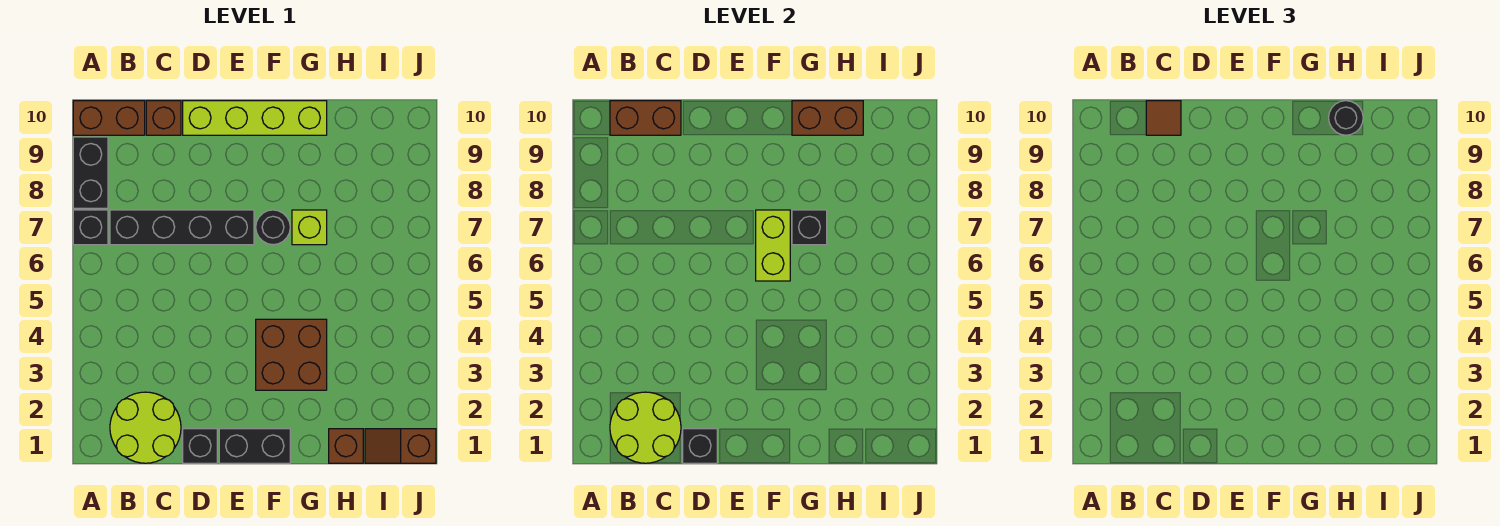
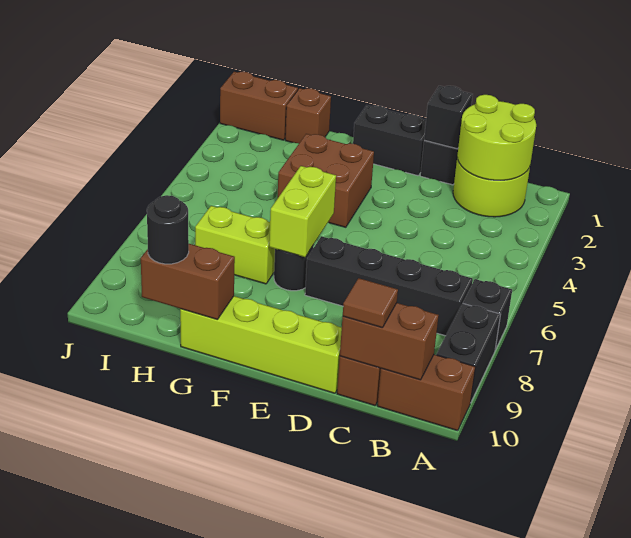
lime brick G7 level 1 -> lime brick G7:H7 level 1
black brick G7 level 2 -> none
brown slope I1:J1 level 1 top J -> brown brick I1:J1 level 1

